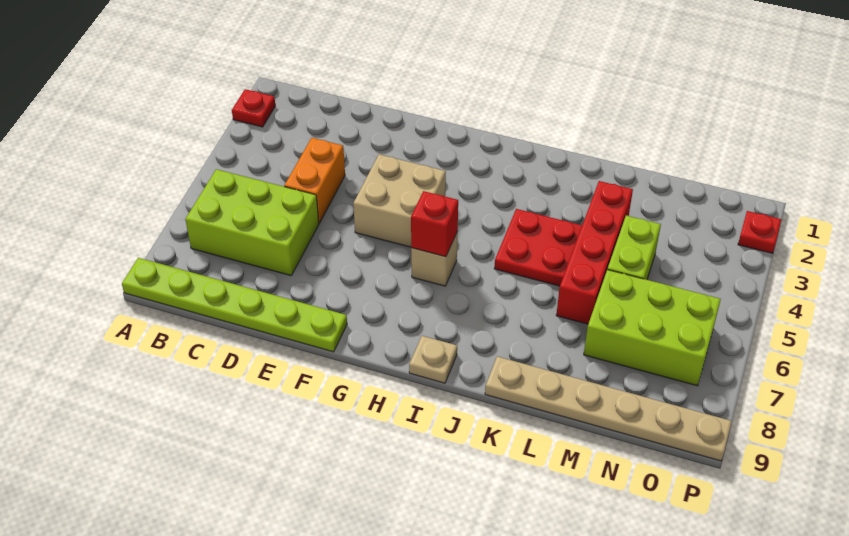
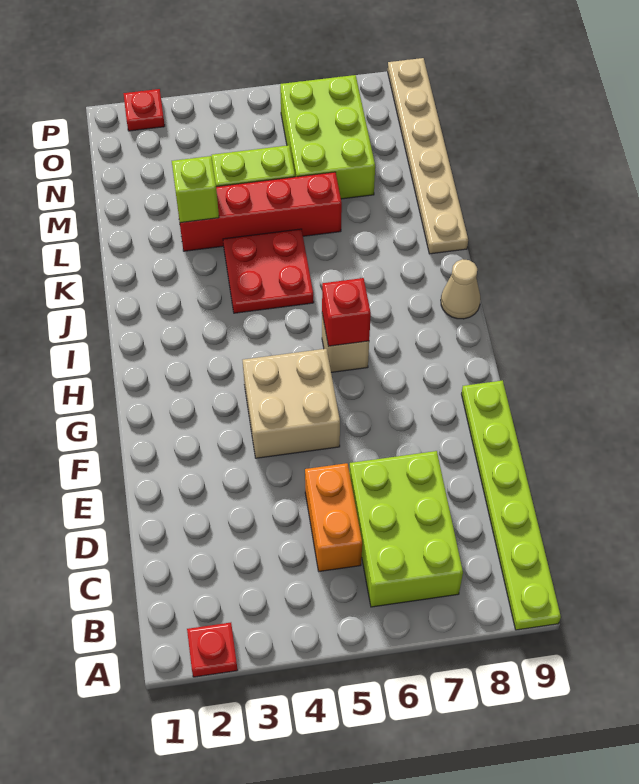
orange brick D4:D5 level 1 -> orange brick C5:D5 level 1
tan plate I9 level 1 -> tan cone I9 level 1
none -> lime brick L3 level 2

